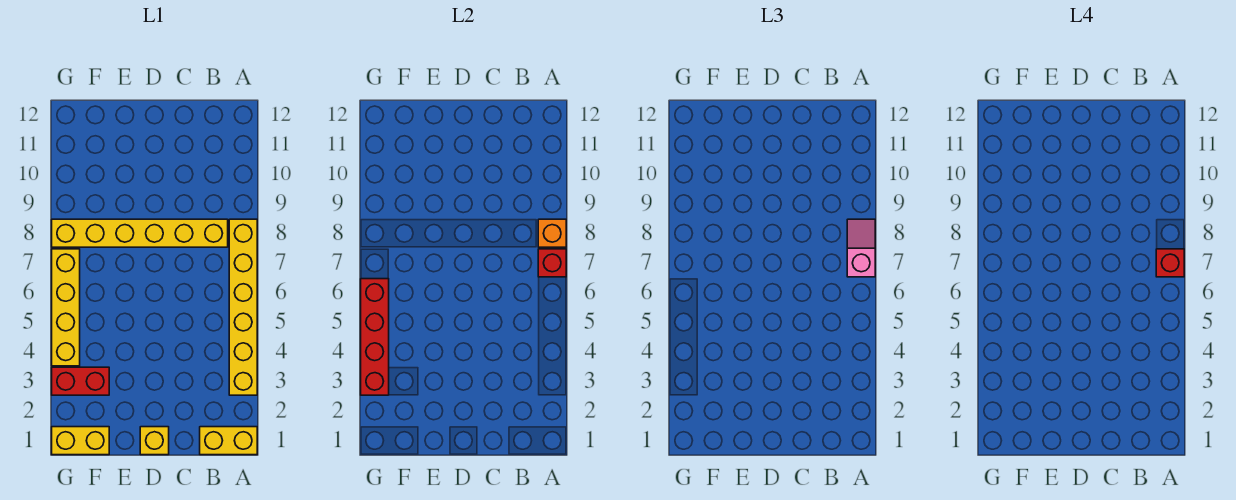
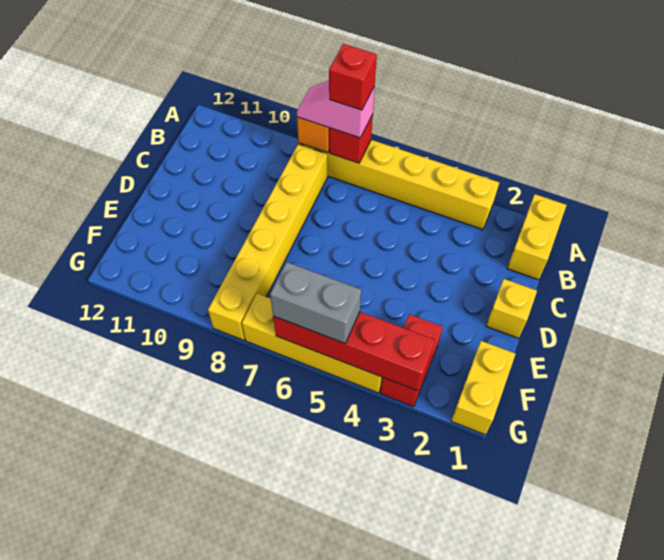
none -> grey brick G5:G6 level 3

